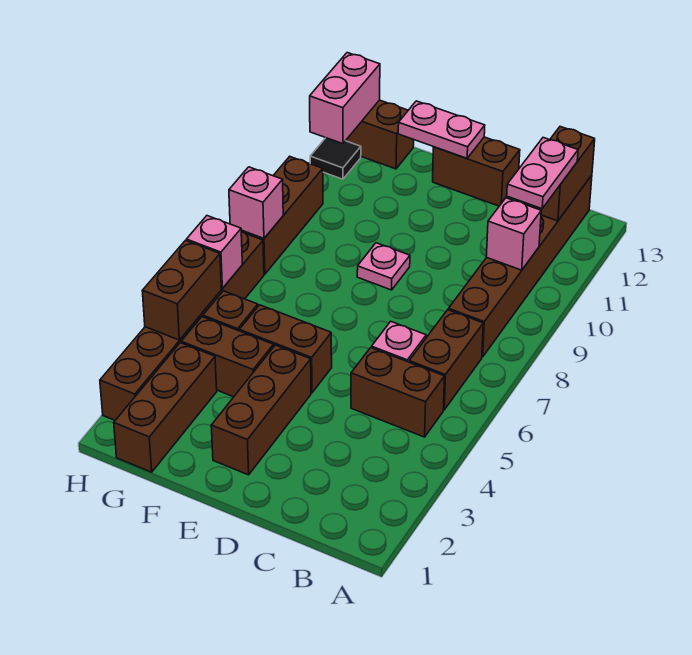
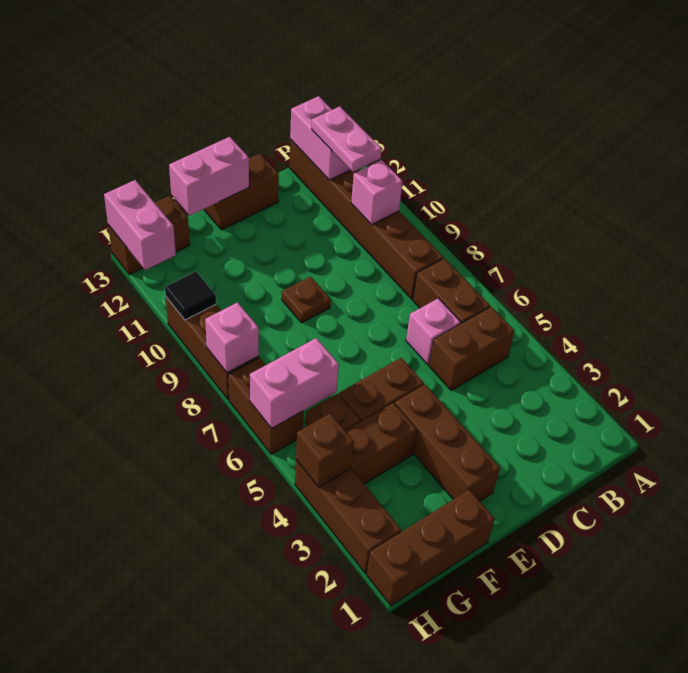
brown brick B12:B13 level 2 -> pink brick B12:B13 level 2
pink plate E9 level 1 -> brown plate E9 level 1
pink plate E13:F13 level 2 -> pink brick E13:F13 level 2
brown brick G1:G3 level 1 -> brown brick F1:H1 level 1
brown brick H4:H5 level 2 -> brown brick H4 level 2
pink brick H6 level 2 -> pink brick G6:H6 level 2
black tile H12 level 1 -> black tile H10 level 2

